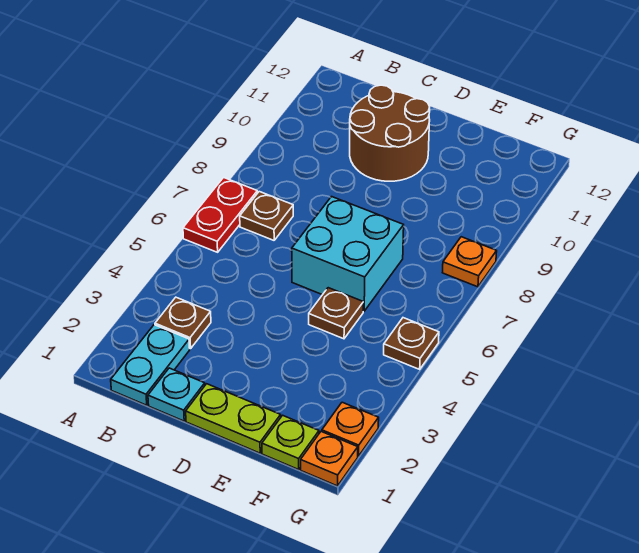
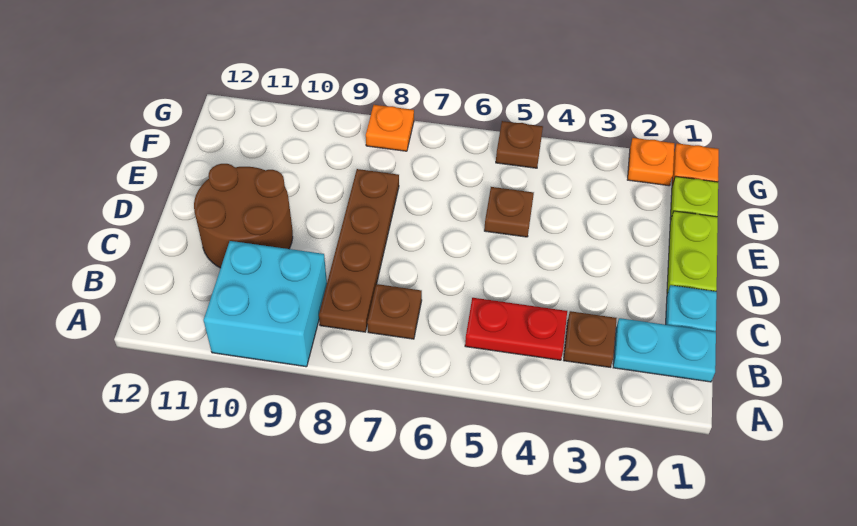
red plate A6:A7 level 1 -> red plate B4:B5 level 1
none -> brown plate B8:E8 level 1
cyan brick D6:E7 level 1 -> cyan brick A9:B10 level 1

